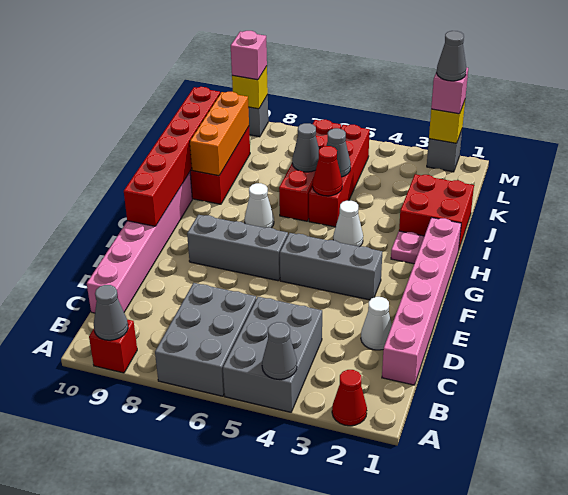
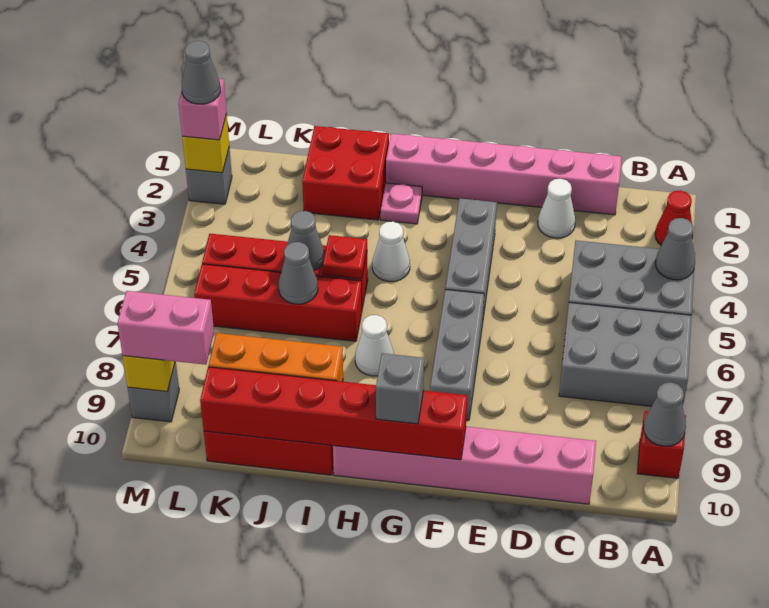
none -> grey brick G10 level 3
red cone I5 level 2 -> red plate I5 level 2
pink brick M9 level 3 -> pink brick L9:M9 level 3

